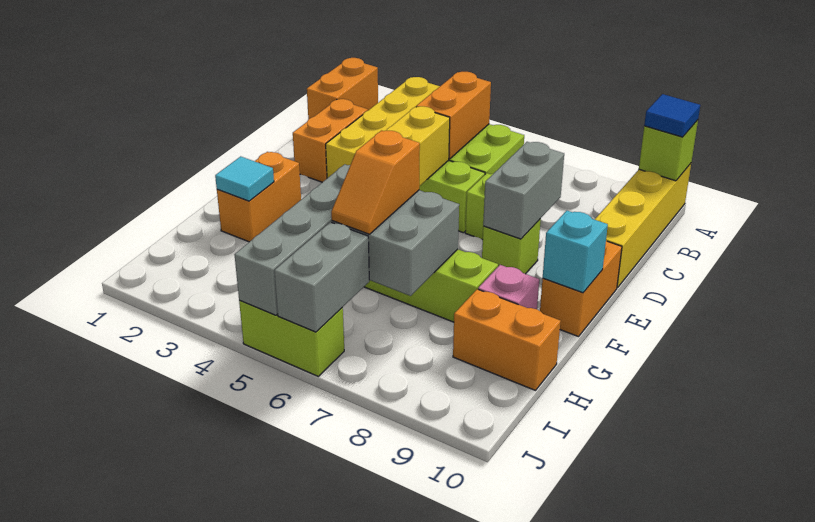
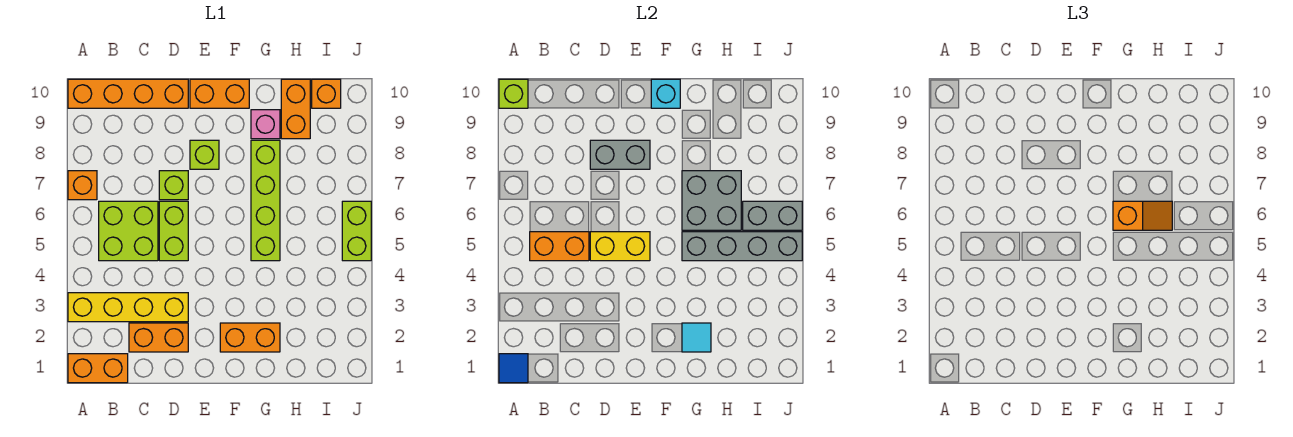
none -> orange brick A7 level 1
yellow brick A10:D10 level 1 -> orange brick A10:D10 level 1
blue tile A10 level 3 -> blue tile A1 level 2
none -> orange brick I10 level 1

